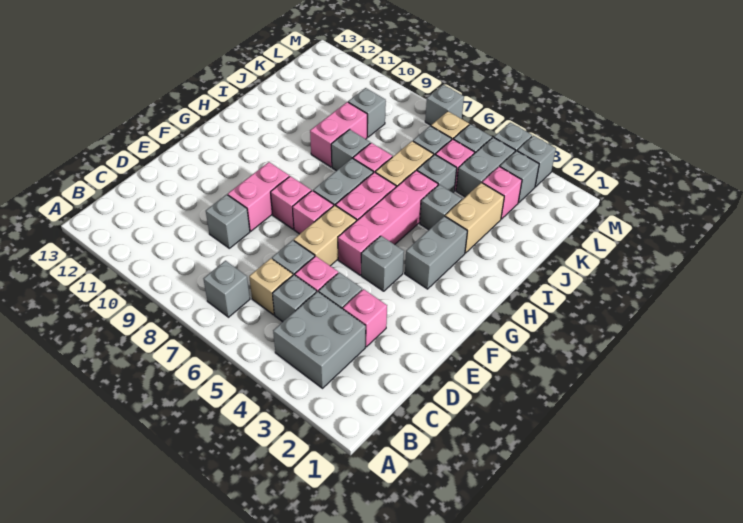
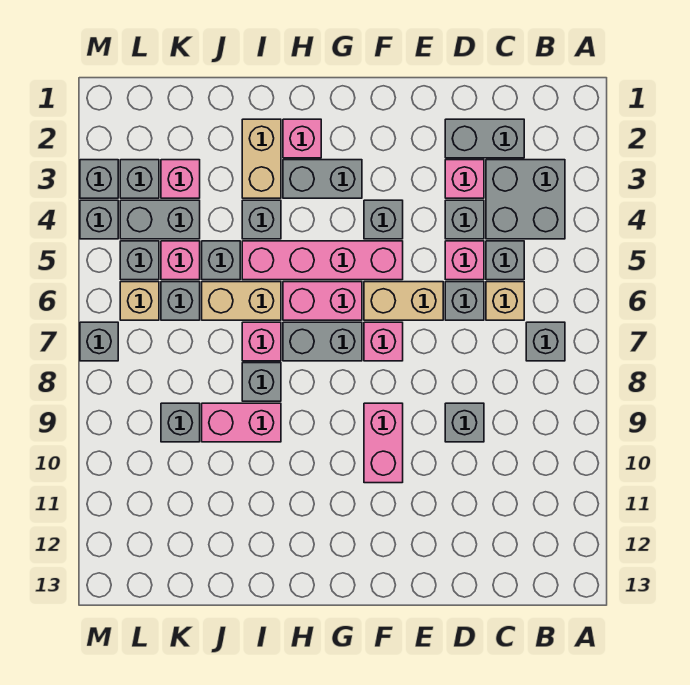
none -> grey brick C2:D2 level 1
pink brick E9:F9 level 1 -> pink brick F9:F10 level 1
pink brick F8 level 1 -> pink brick H2 level 1
tan brick I3:J3 level 1 -> tan brick I2:I3 level 1

